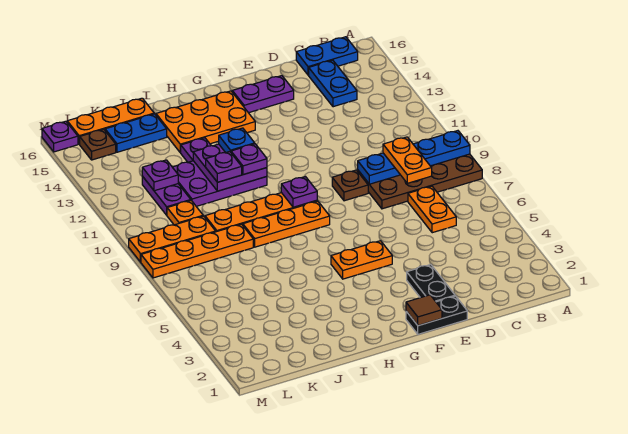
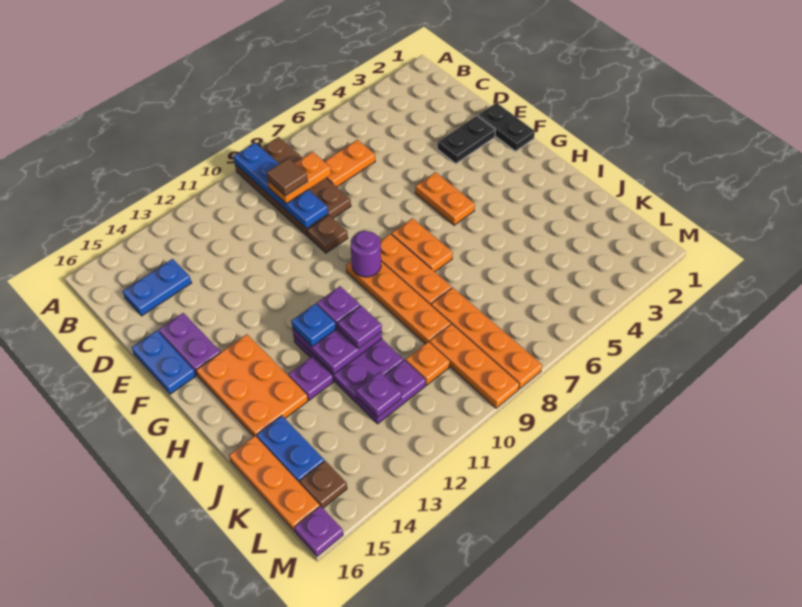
blue plate B16:C16 level 1 -> blue plate E16:F16 level 1
brown tile F1 level 2 -> brown tile C9 level 4
none -> orange plate G7:H7 level 1
purple plate G9 level 2 -> purple round brick G9 level 2

